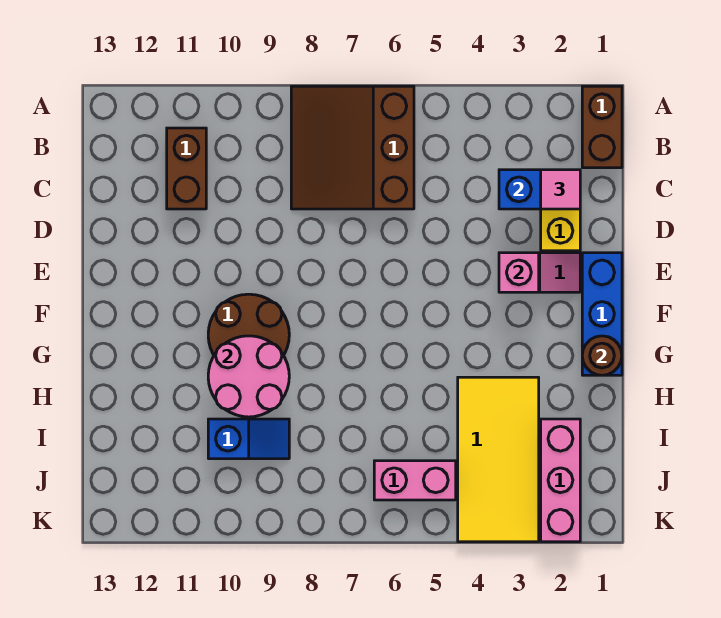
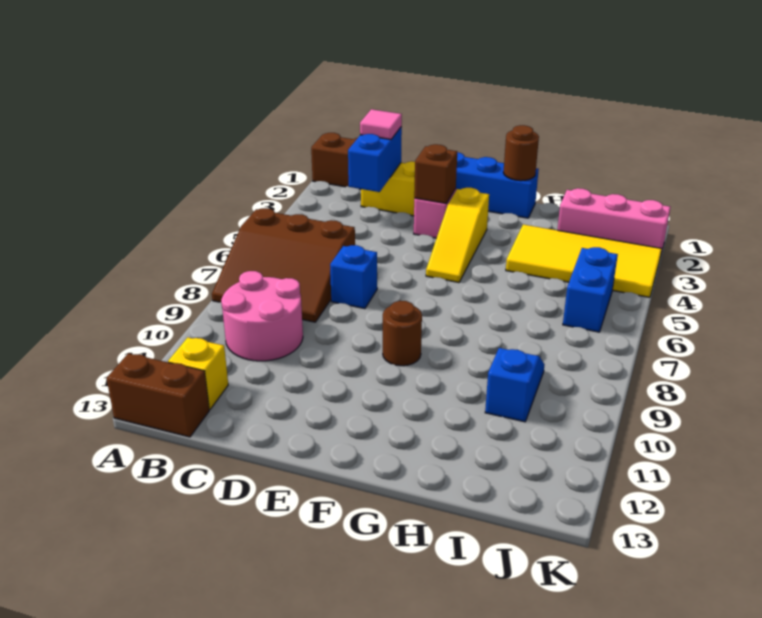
brown brick B11:C11 level 1 -> brown brick A13:B13 level 1
none -> yellow brick B12 level 1
none -> blue brick D7 level 1
pink brick E3 level 2 -> brown brick E3 level 2
none -> yellow slope F3:F5 level 1 top 3
brown round brick F9:G10 level 1 -> brown round brick F9 level 1
pink round brick G9:H10 level 2 -> pink round brick B9:C10 level 1
pink brick J5:J6 level 1 -> blue brick J5:J6 level 1

